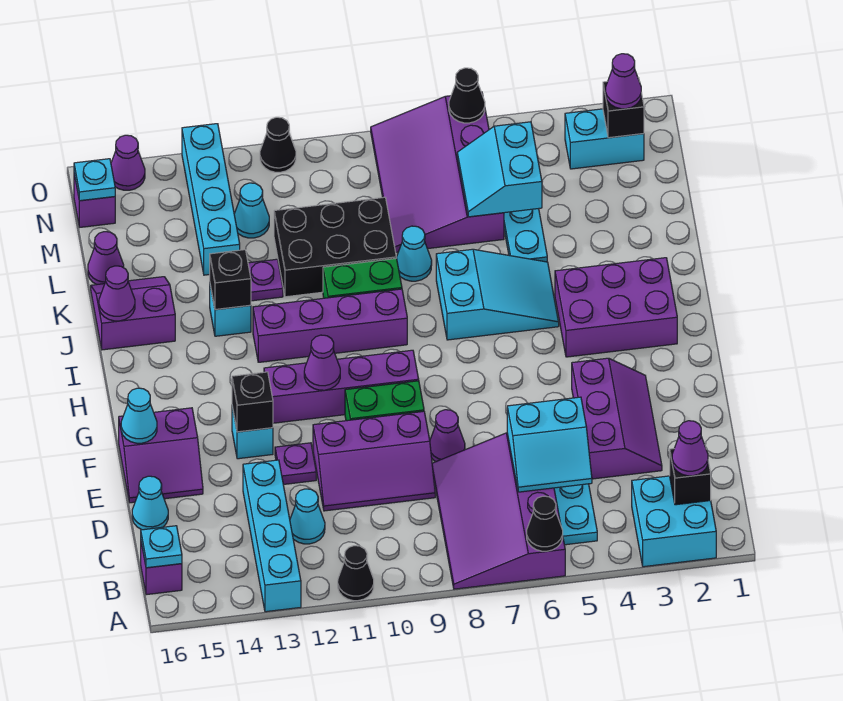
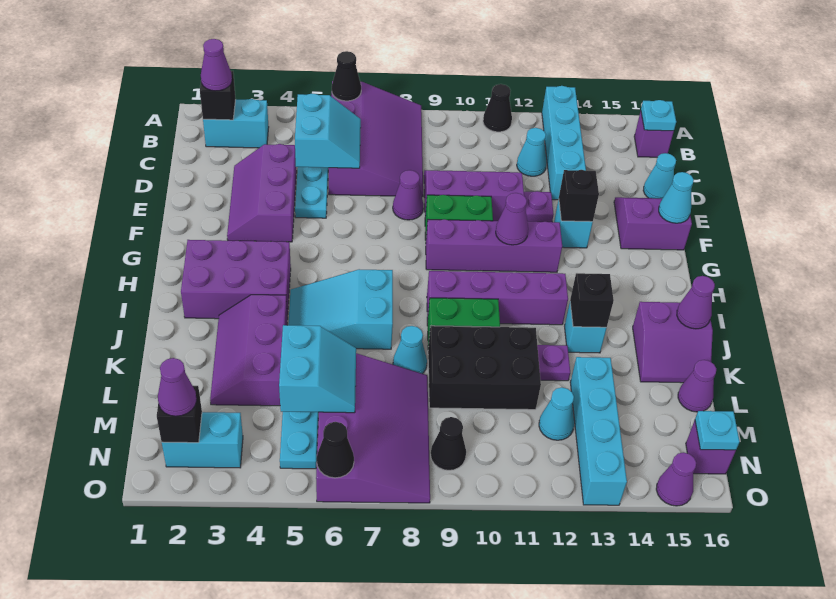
cyan brick A2:B3 level 1 -> cyan brick B2:B3 level 1
cyan slope C5:D6 level 2 top D -> cyan slope C5:D6 level 2 top 5
none -> purple slope J3:L4 level 1 top 4
black cone O11 level 1 -> black cone N9 level 1

